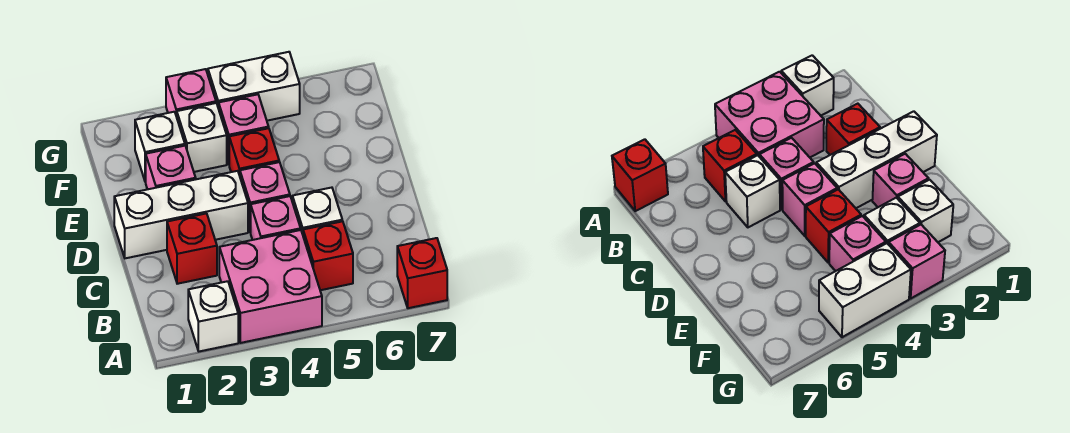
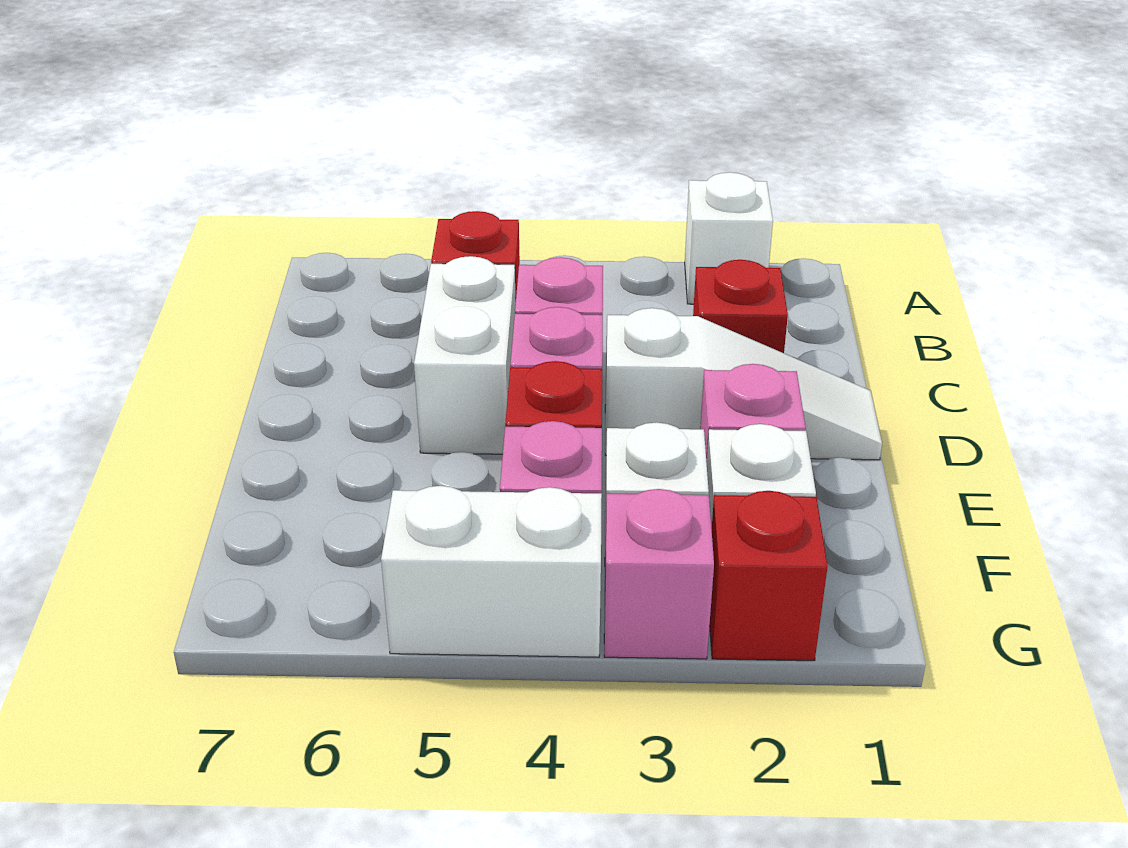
pink brick A3:B4 level 1 -> none
red brick A7 level 1 -> red brick G2 level 1
white brick C5 level 1 -> white brick C5:D5 level 1
white brick D1:D3 level 1 -> white slope D1:D3 level 1 top 3

